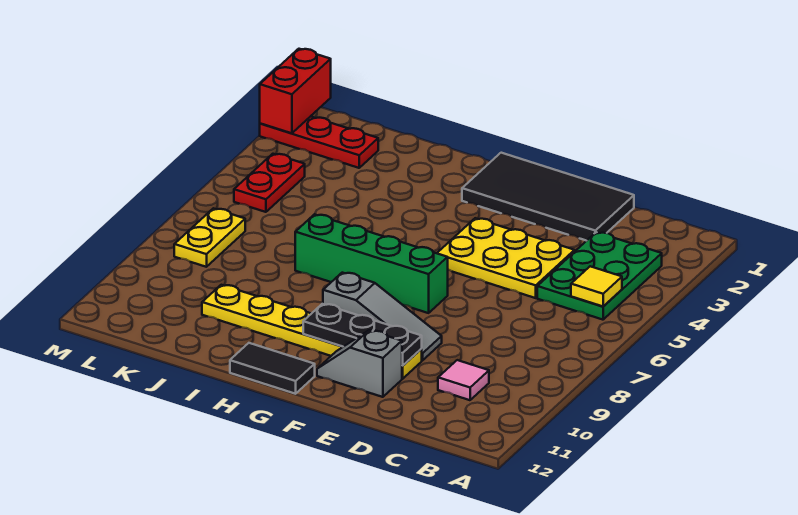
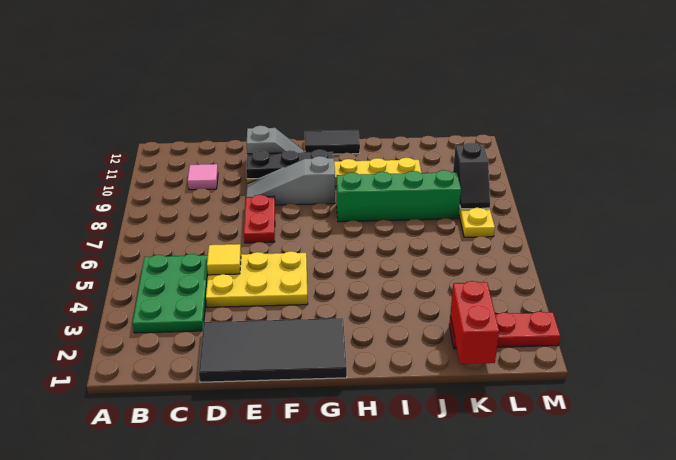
yellow tile B5 level 2 -> yellow tile D5 level 2
green brick F7:I7 level 1 -> green brick H8:K8 level 1
red plate L4:L5 level 1 -> red plate E7:E8 level 1
none -> black slope L8:L9 level 2 top 9
red brick M1:M2 level 2 -> red brick K1:K2 level 2

